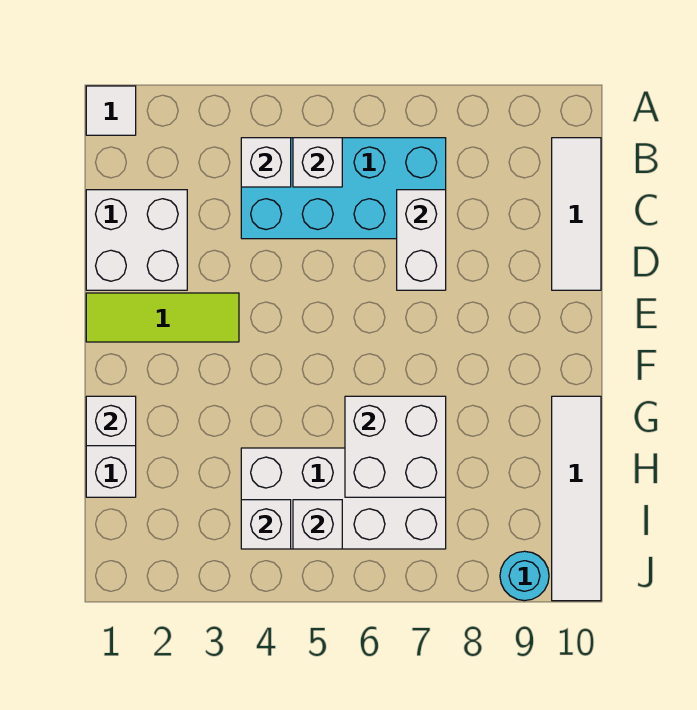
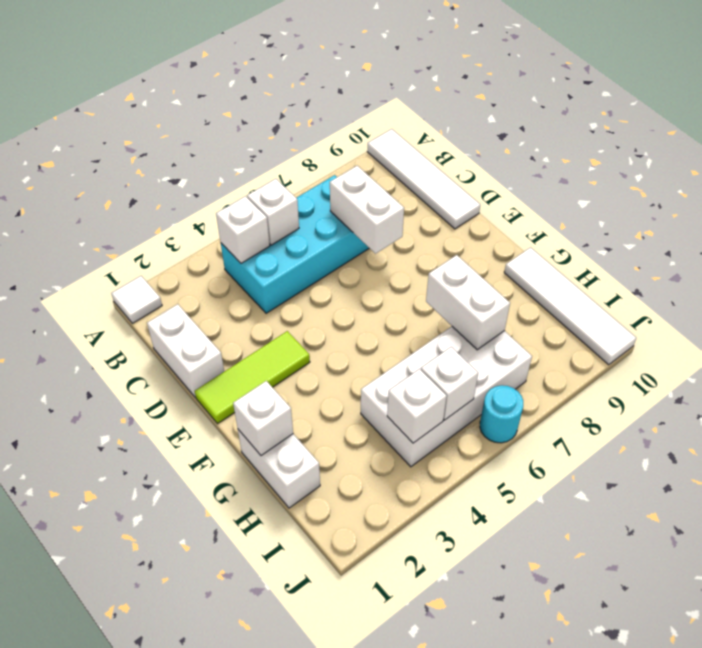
white tile B10:D10 level 1 -> white tile A10:D10 level 1
white brick C1:D2 level 1 -> white brick C1:D1 level 1
white brick G6:H7 level 2 -> white brick G7:H7 level 2
cyan round brick J9 level 1 -> cyan round brick J6 level 1

